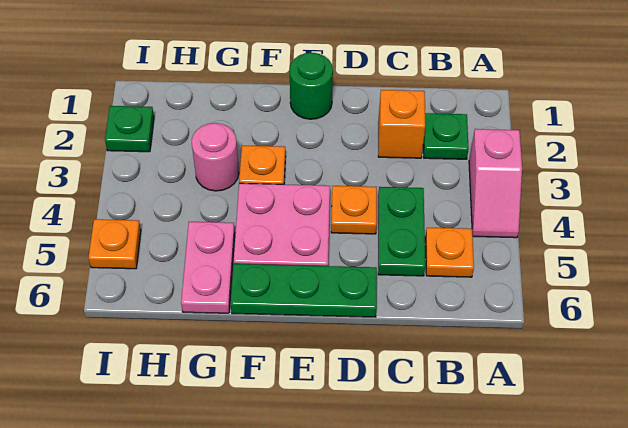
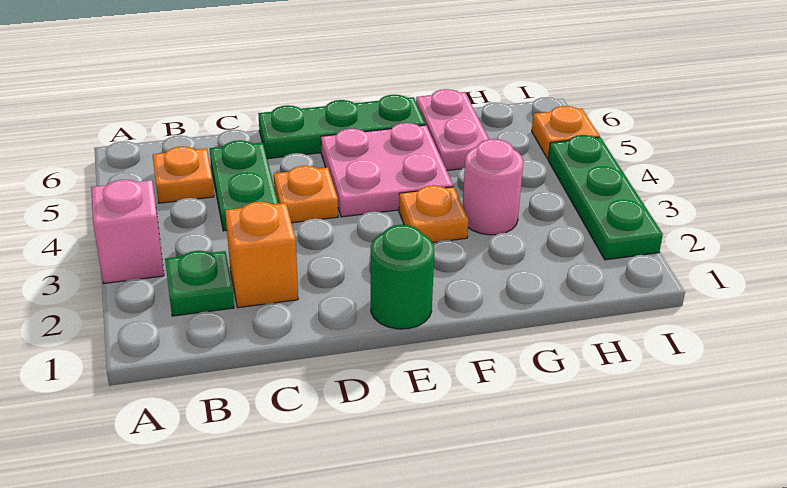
green plate I2 level 1 -> green plate I2:I4 level 1

